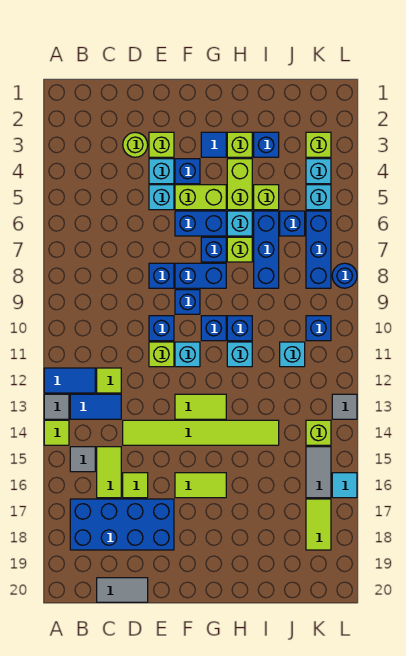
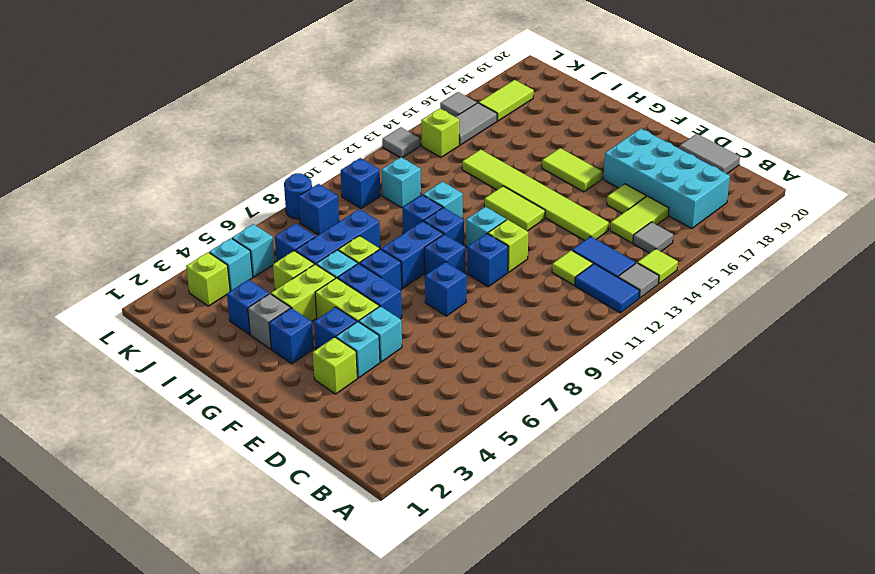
blue brick B17:E18 level 1 -> cyan brick B17:E18 level 1
lime round brick D3 level 1 -> none
blue brick F8:G8 level 1 -> blue brick G8:G9 level 1
blue tile G3 level 1 -> blue brick G3 level 1
lime brick H3 level 1 -> grey brick H3 level 1
blue brick K6:K8 level 1 -> blue brick K8 level 1
cyan tile L16 level 1 -> grey tile L16 level 1

